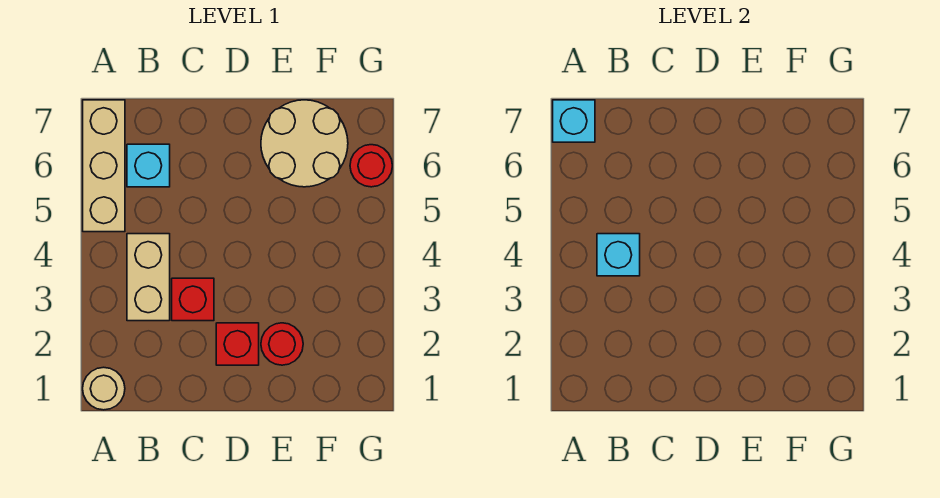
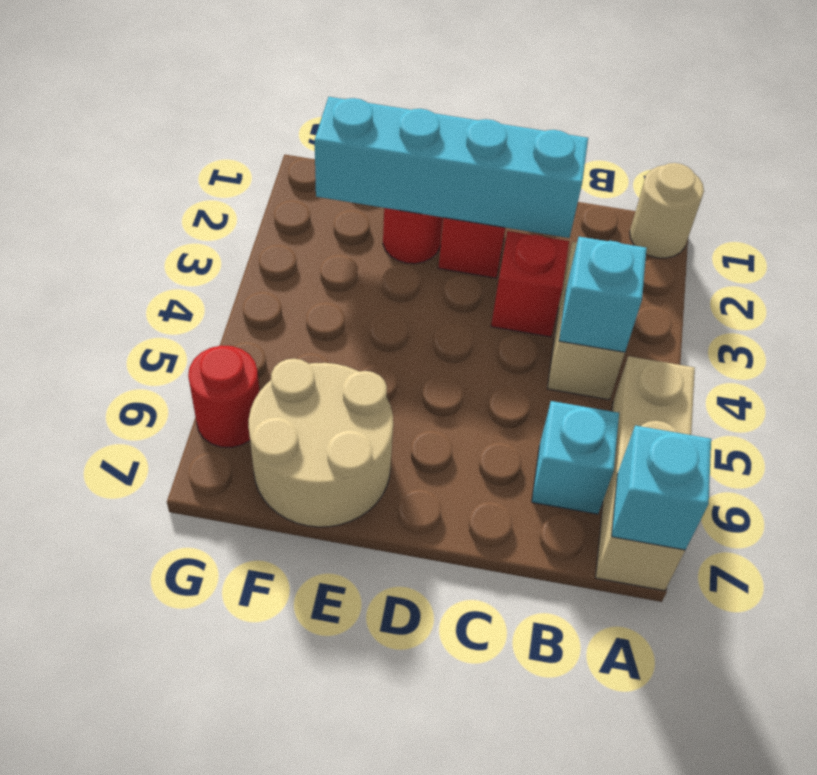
none -> cyan brick C2:F2 level 2

